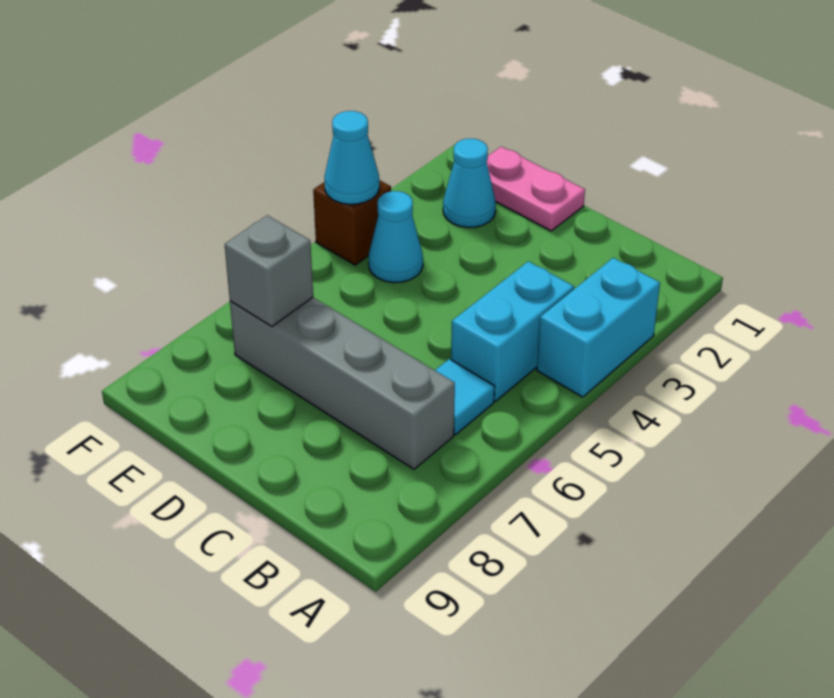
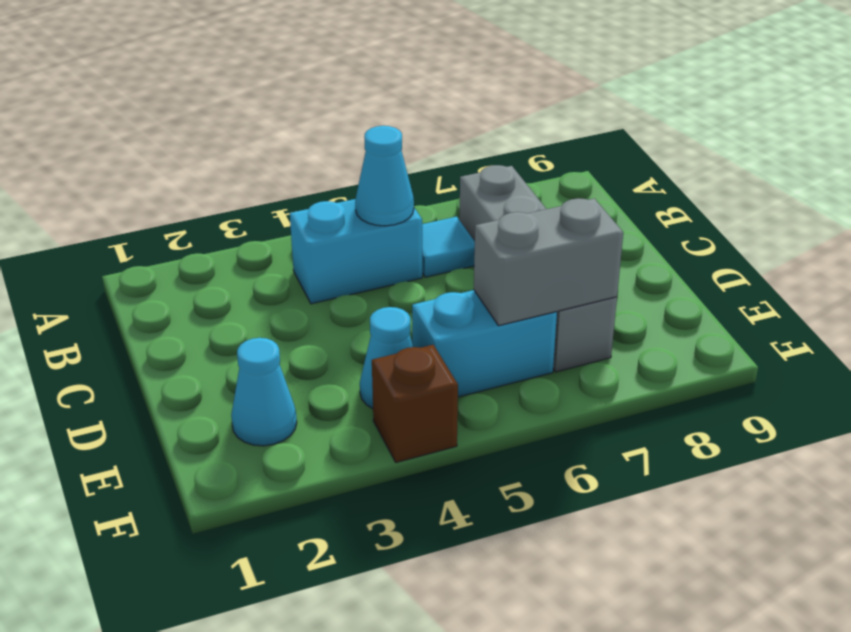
cyan brick A3:A4 level 1 -> cyan brick E5:E6 level 1
pink plate D1:E1 level 1 -> none
grey brick E7 level 2 -> grey brick E6:E7 level 2
cyan cone F4 level 2 -> cyan cone B5 level 2

